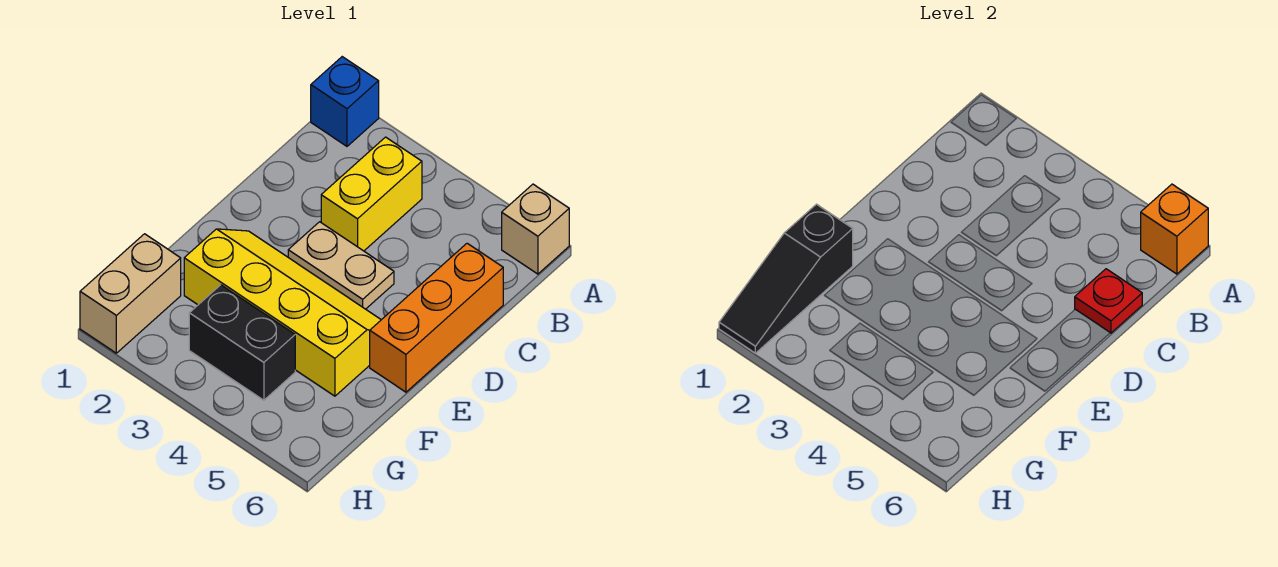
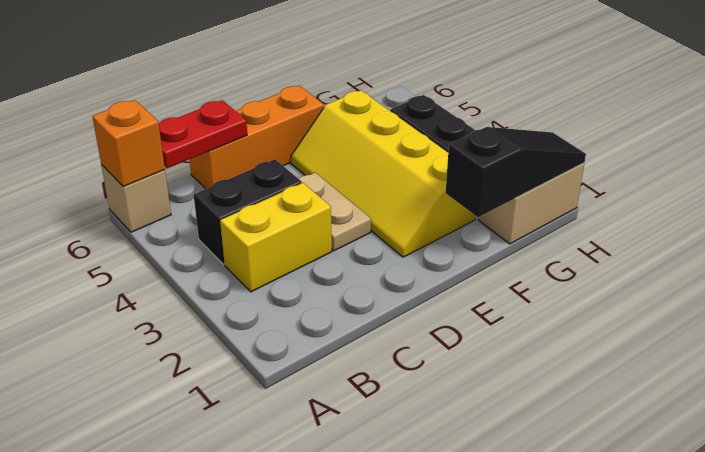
blue brick A1 level 1 -> none
none -> black brick B4:C4 level 1
red plate C6 level 2 -> red plate B6:C6 level 2

